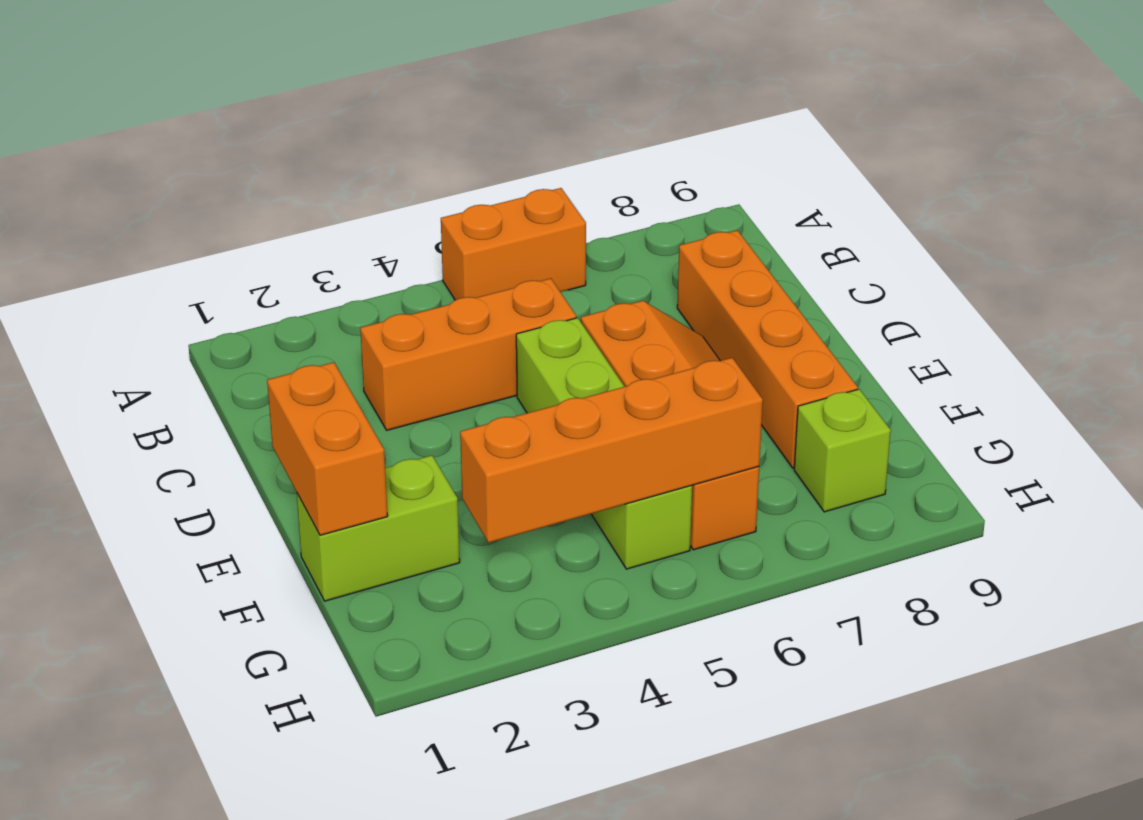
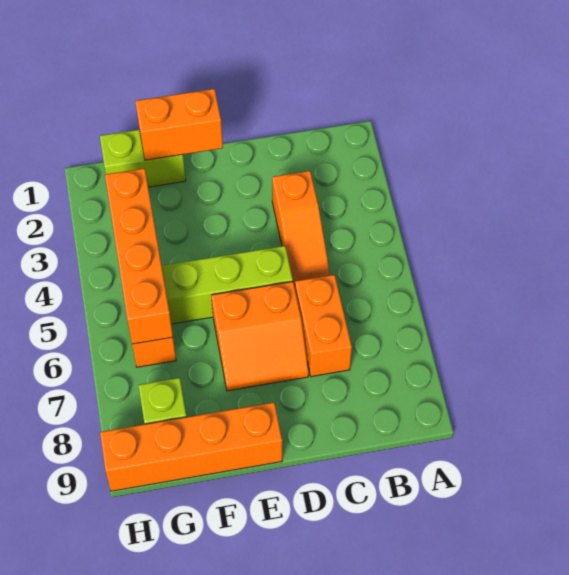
orange brick A5:A6 level 1 -> orange brick C6:C7 level 1
orange brick C3:C5 level 1 -> orange slope C3:C5 level 1 top 3
orange brick C8:F8 level 1 -> orange brick E9:H9 level 1
lime brick F1:F2 level 1 -> lime brick F1:G1 level 1

